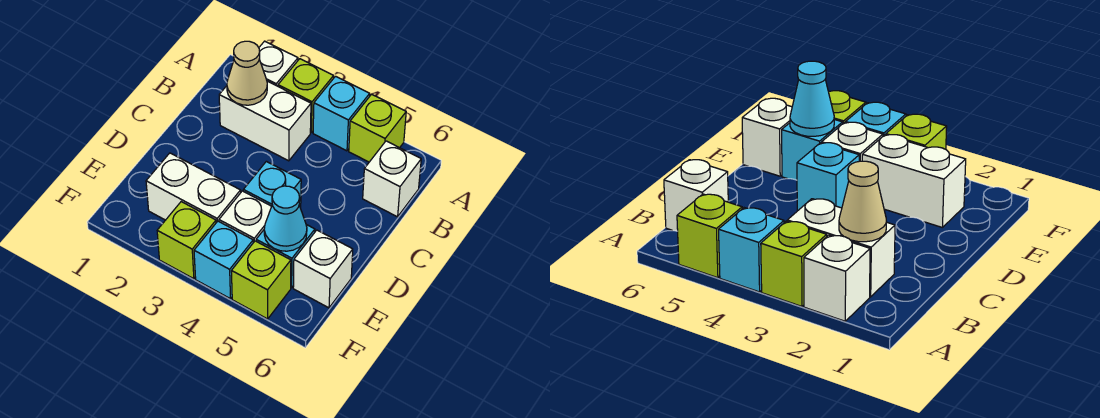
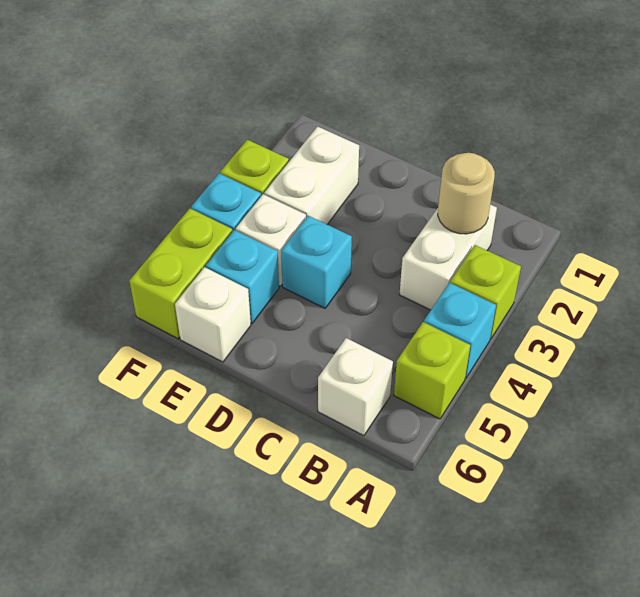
white brick A2 level 1 -> none
tan cone B2 level 2 -> tan round brick B2 level 2
cyan cone E5 level 2 -> none
lime brick F5 level 1 -> lime brick F5:F6 level 1

